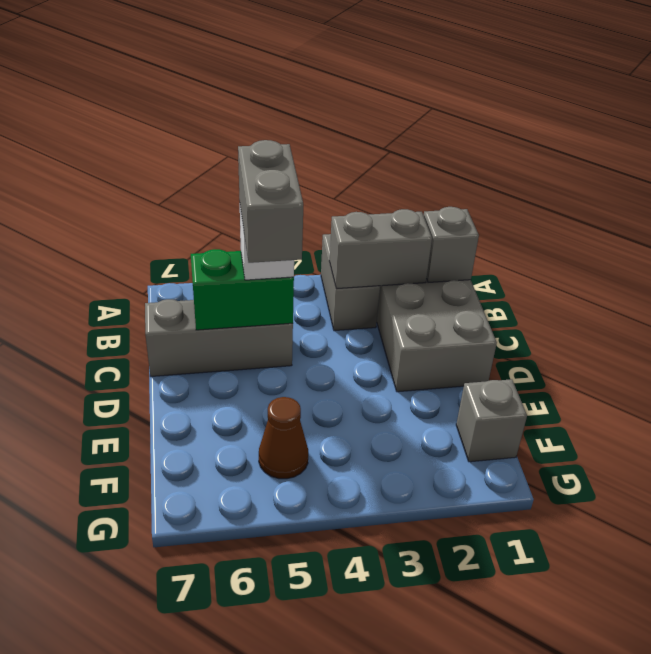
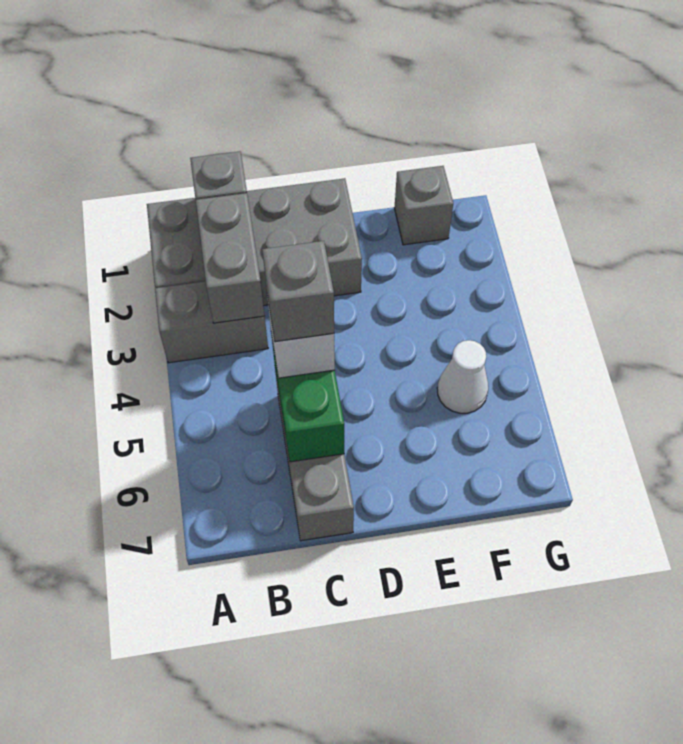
grey brick C5:D5 level 4 -> grey brick C5 level 4
brown cone F5 level 1 -> white cone F5 level 1

